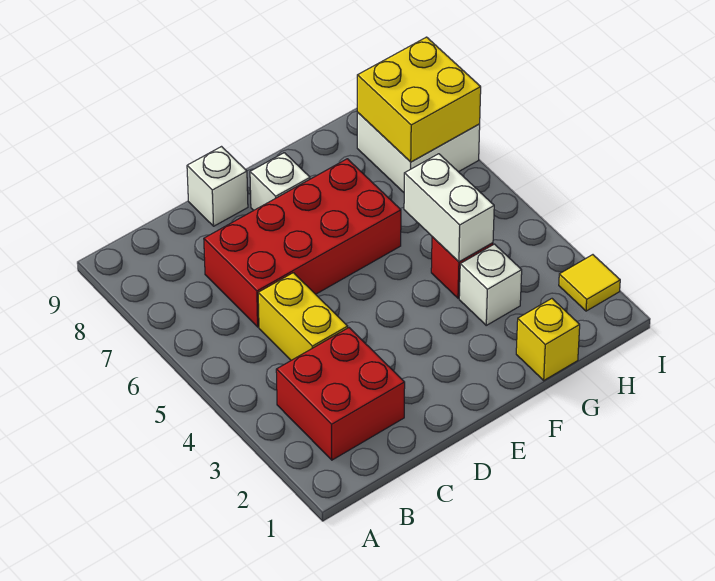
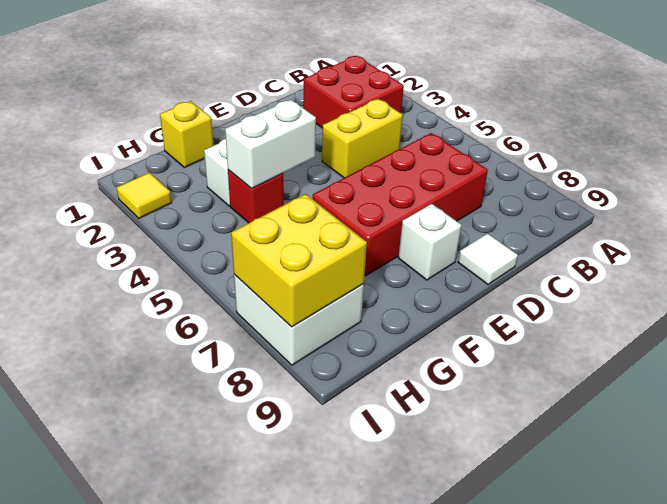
yellow brick C4:C5 level 1 -> yellow brick C4:D4 level 1
white brick D9 level 1 -> white tile D9 level 1
white brick G4:G5 level 2 -> white brick F4:G4 level 2

